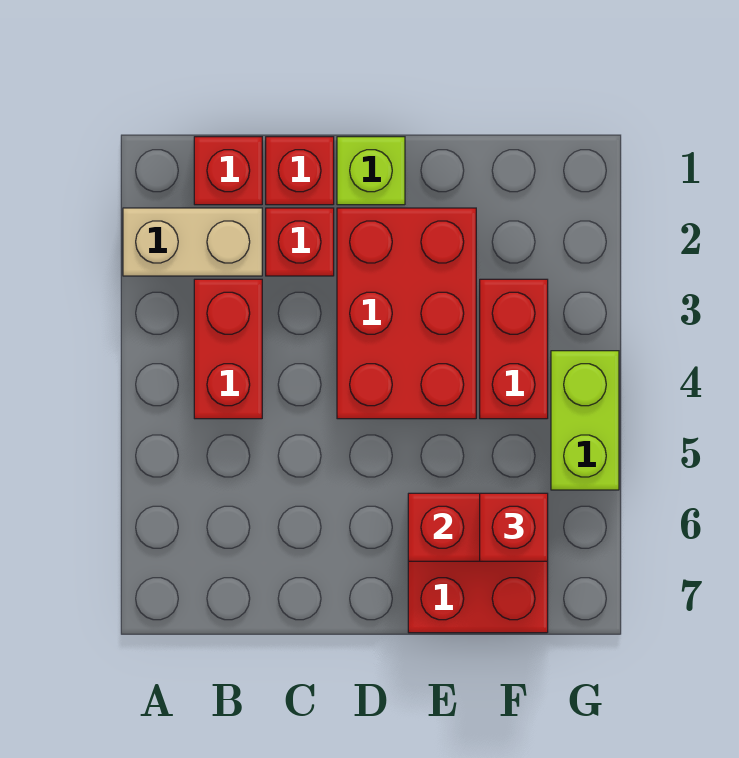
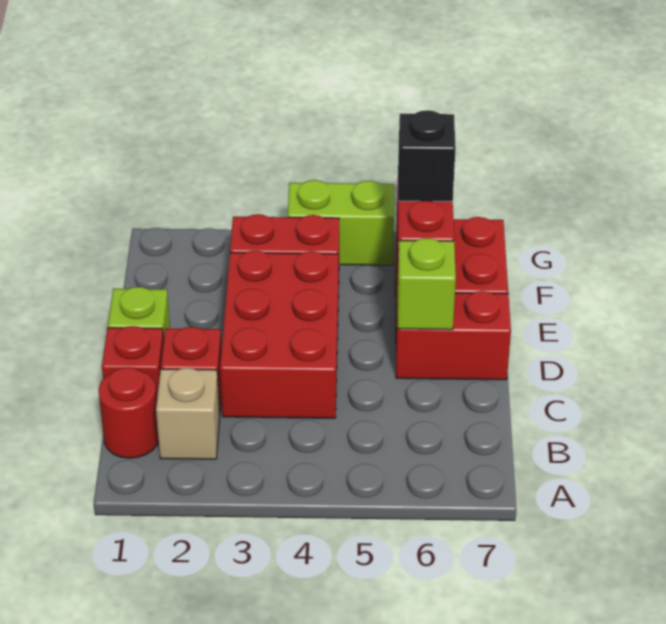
tan brick A2:B2 level 1 -> tan brick B2 level 1
red brick B1 level 1 -> red round brick B1 level 1
red brick B3:B4 level 1 -> red brick D6:D7 level 1
red brick D2:E4 level 1 -> red brick C3:E4 level 1
none -> lime brick D6 level 2
red brick F6 level 3 -> black brick F6 level 3

